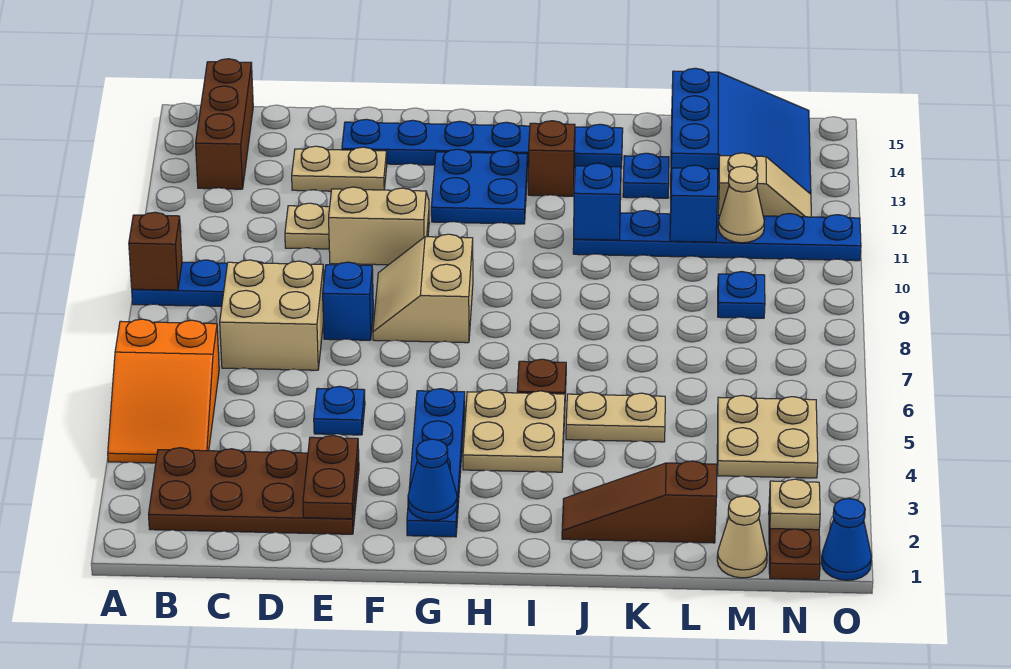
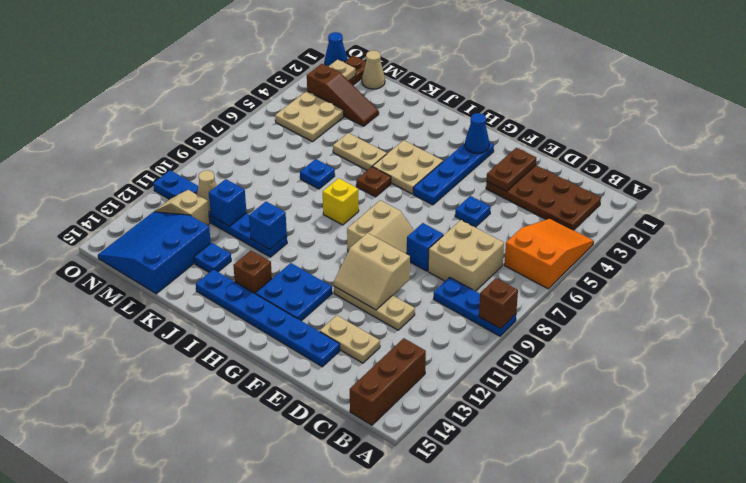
none -> yellow brick I8 level 1
brown slope J2:L2 level 1 top L -> brown slope L3:N3 level 1 top N
blue plate M9 level 1 -> blue plate K7 level 1

